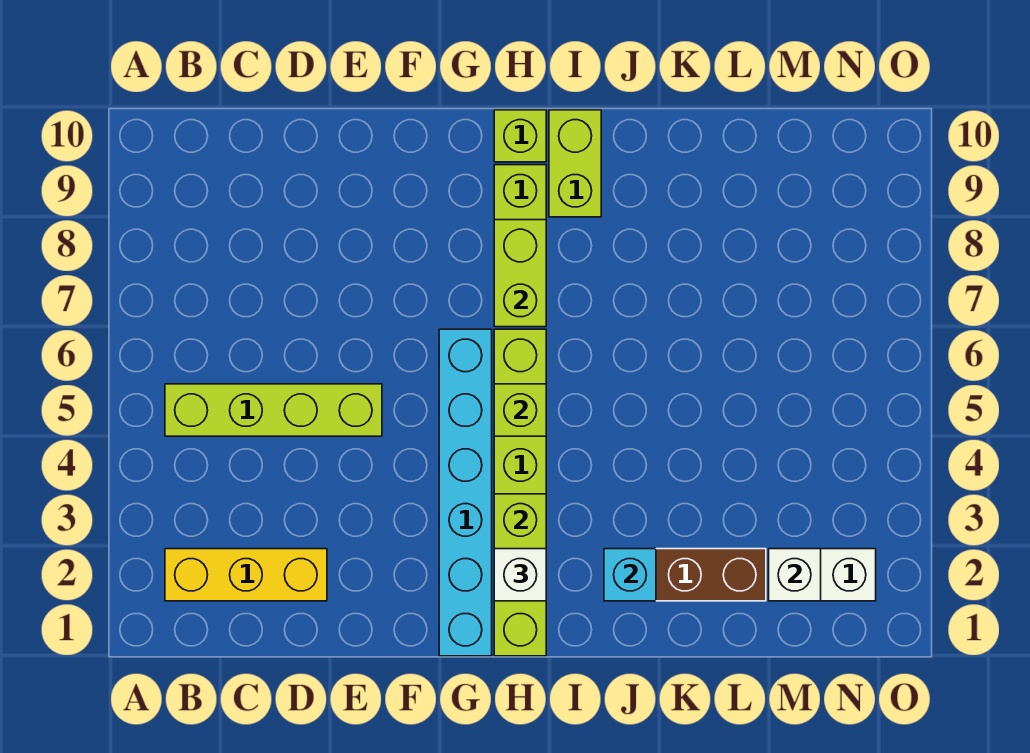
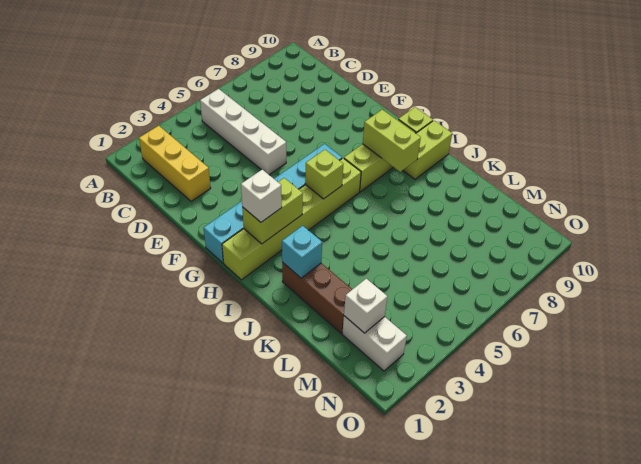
lime brick B5:E5 level 1 -> white brick B5:E5 level 1
lime brick H7:H8 level 2 -> lime brick H8:I8 level 2

